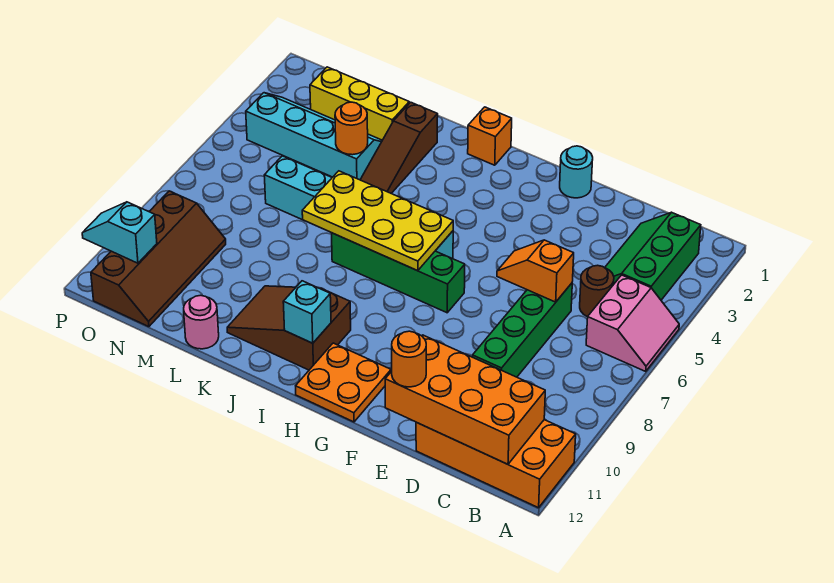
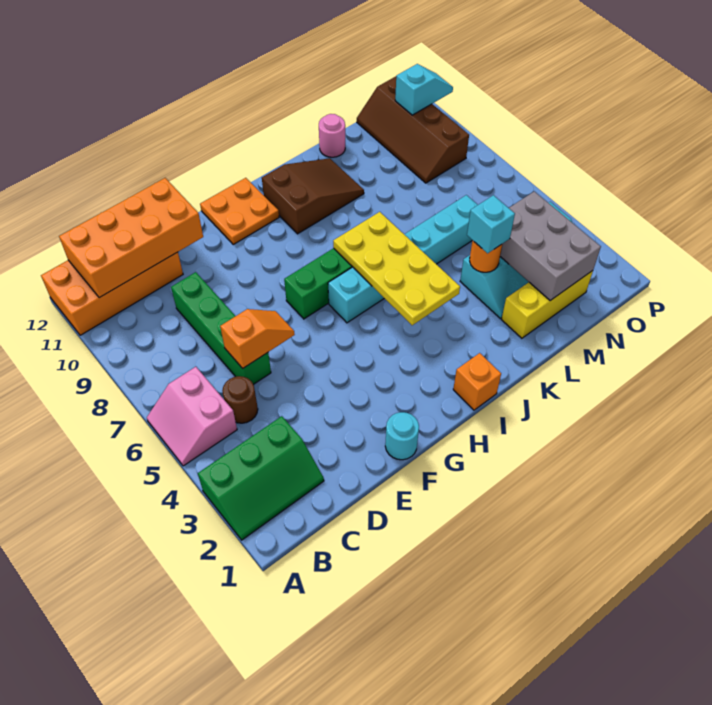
green slope B2:C4 level 1 top B -> green slope A2:C3 level 1 top 3
orange round brick E12 level 3 -> none
yellow plate H6:K7 level 2 -> yellow plate I4:J7 level 2
cyan brick I11 level 2 -> cyan brick L4 level 3
brown slope K2:K4 level 1 top 2 -> none
none -> grey brick M2:N4 level 2

